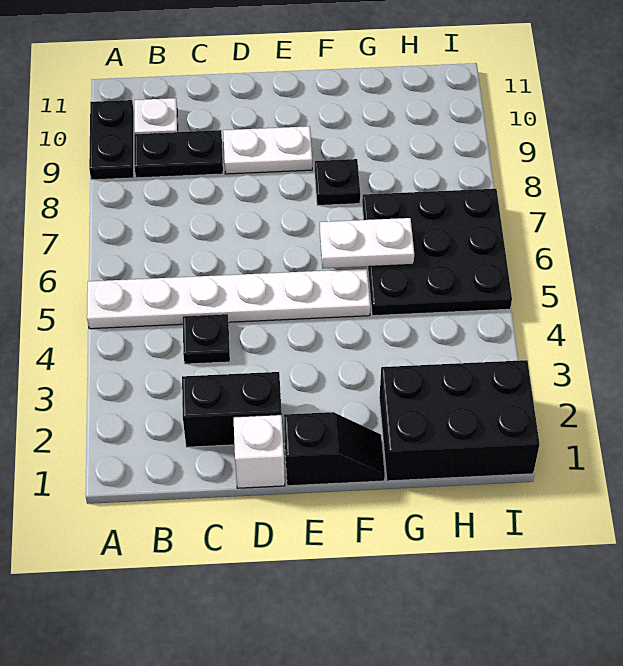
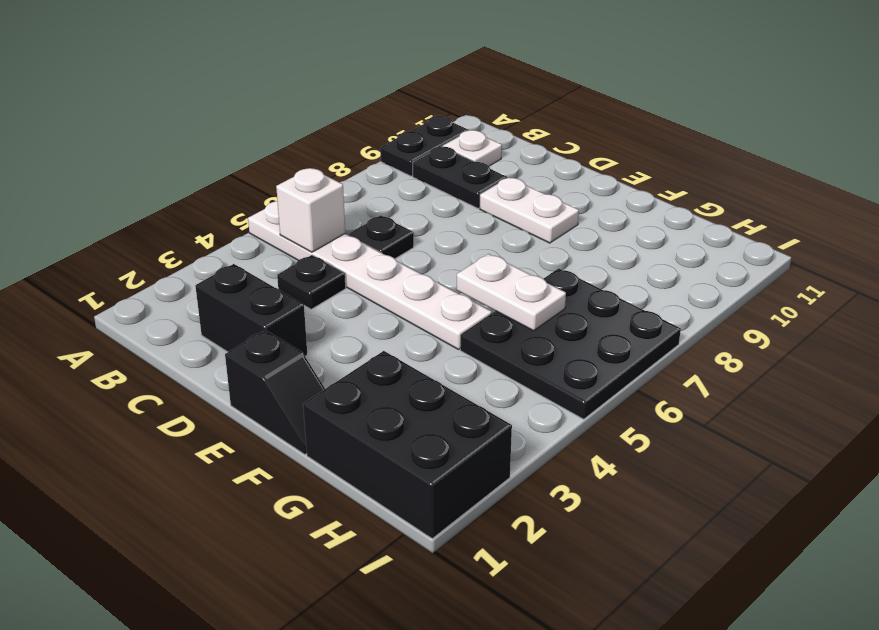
white brick D1 level 1 -> white brick B5 level 2
black plate F8 level 1 -> black plate C6 level 1

